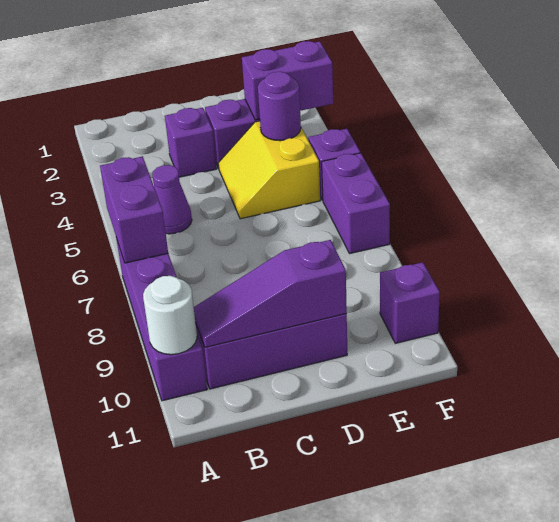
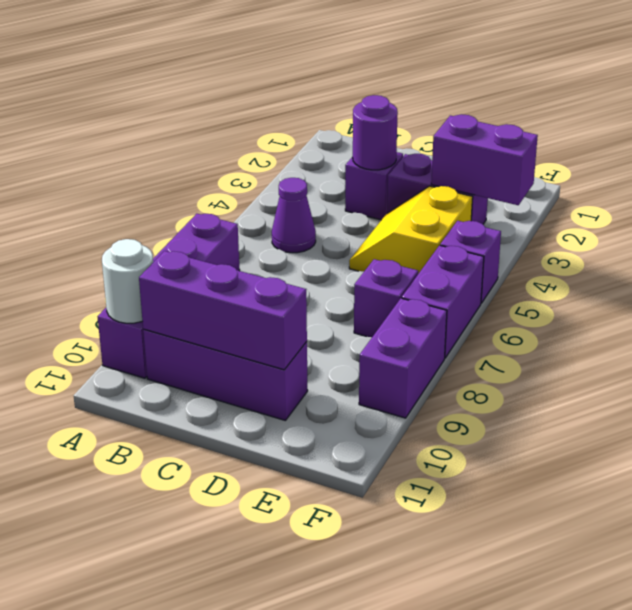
purple brick A6:A7 level 2 -> purple brick F8:F9 level 1
purple slope B10:D10 level 2 top D -> purple brick B10:D10 level 2
purple round brick E4 level 2 -> purple round brick C3 level 2
purple brick F10 level 1 -> purple brick E7 level 1

